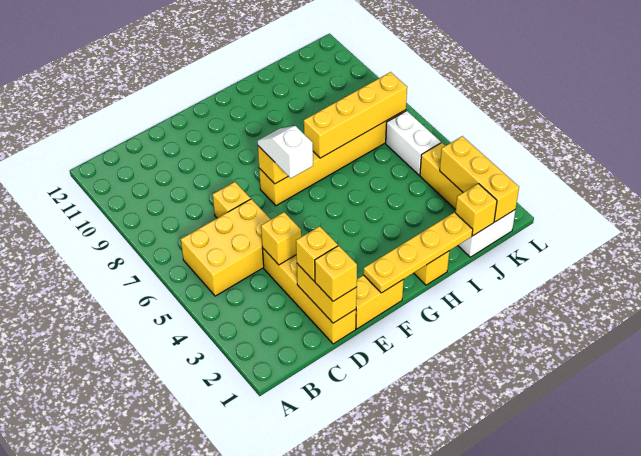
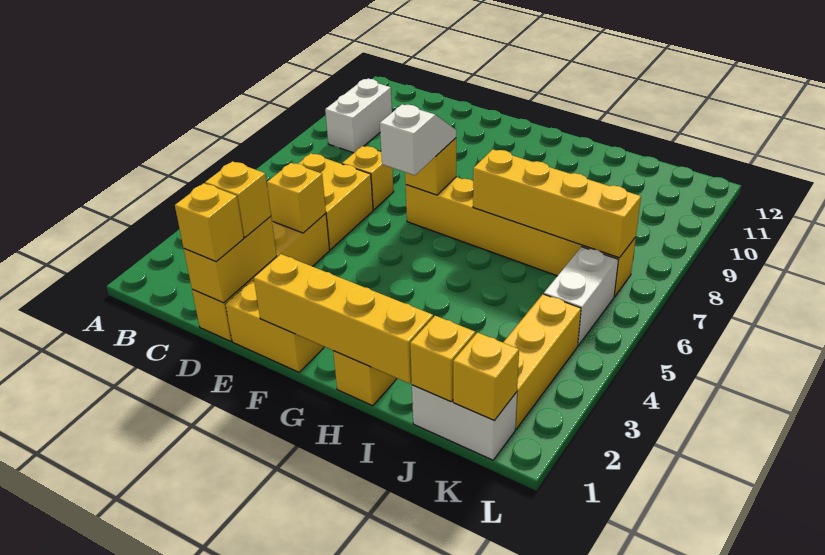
yellow brick B5:D6 level 1 -> yellow brick C5:D6 level 1
none -> white brick B9:B10 level 1
yellow plate F1:I1 level 2 -> yellow brick F1:I1 level 2
yellow brick K1:K3 level 2 -> yellow brick K1 level 2

